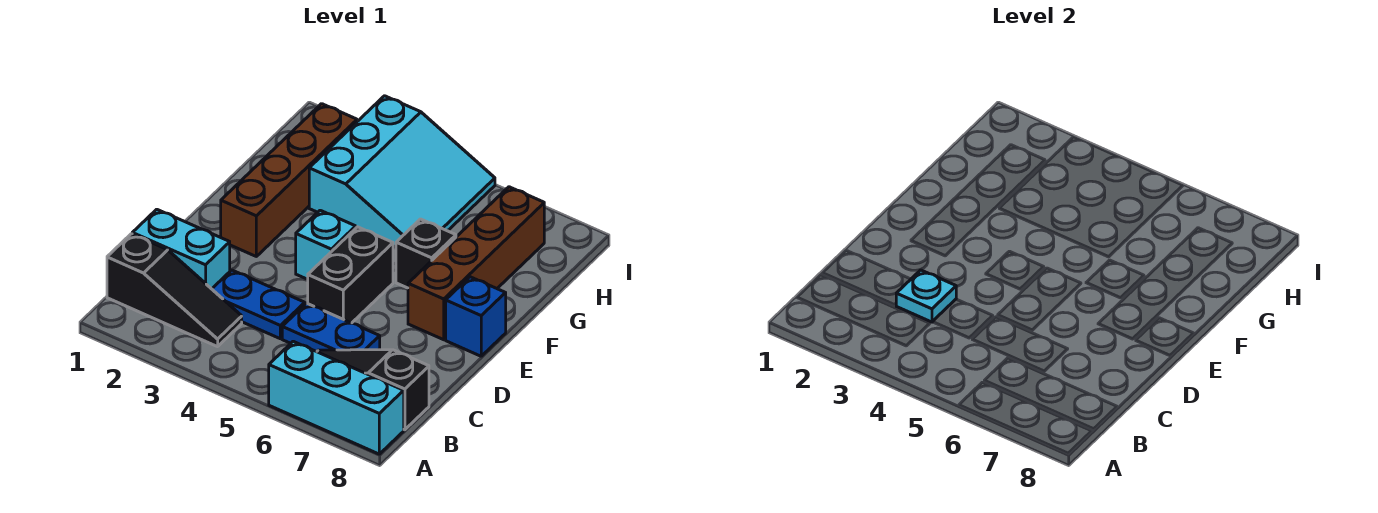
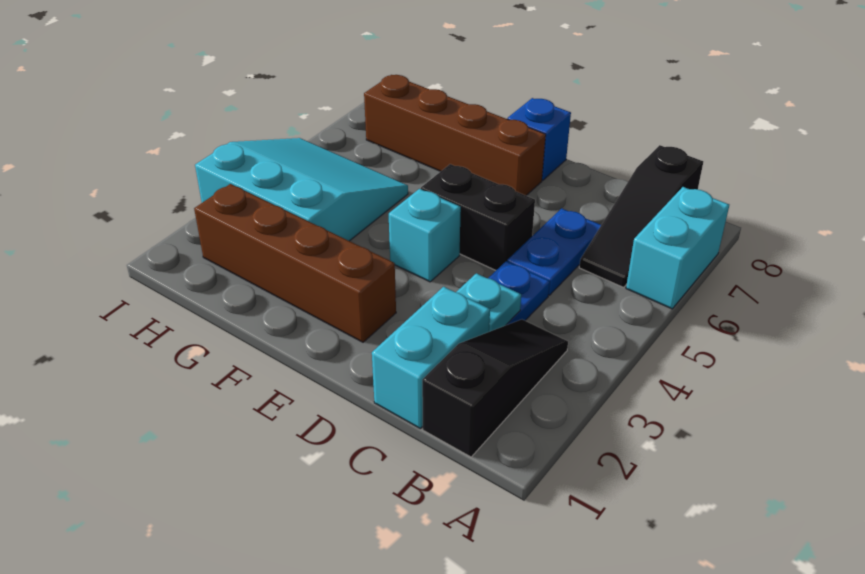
cyan brick A6:A8 level 1 -> cyan brick A6:A7 level 1
black brick F6 level 1 -> none

